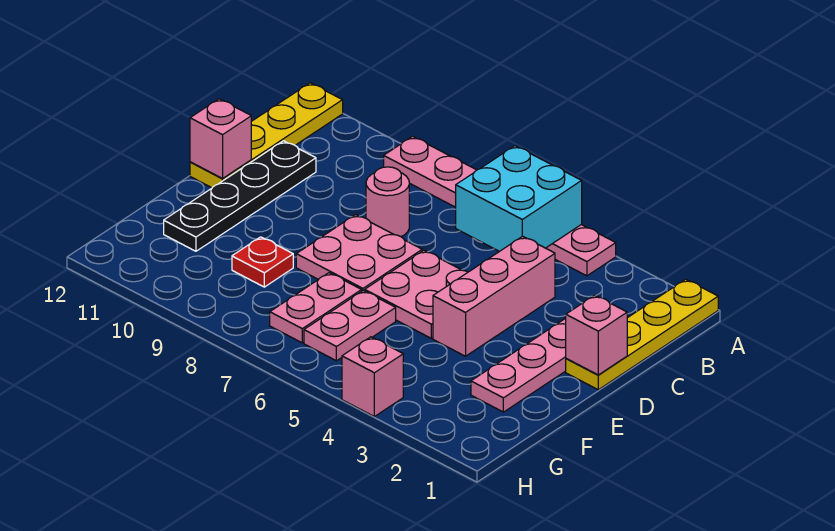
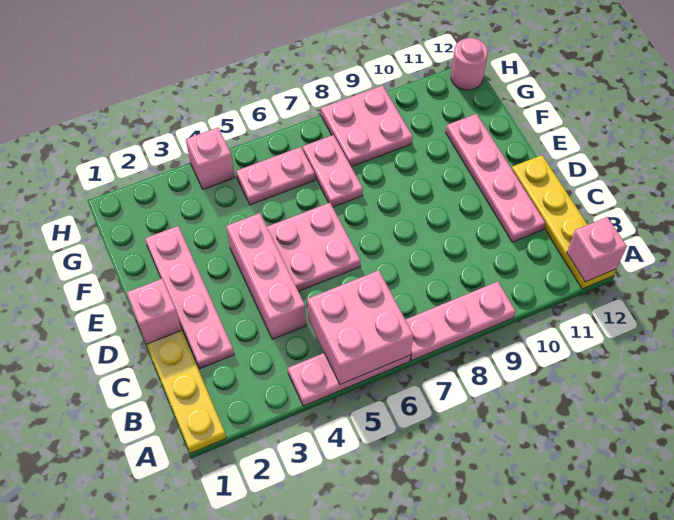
cyan brick A5:B6 level 2 -> pink brick A5:B6 level 2
pink round brick C8 level 1 -> pink round brick H12 level 1
black plate C11:F11 level 1 -> pink plate C11:F11 level 1
pink plate D7:E8 level 1 -> pink plate G8:H9 level 1
pink brick D12 level 2 -> pink brick A12 level 2
pink plate F6:G6 level 1 -> pink plate G5:G6 level 1
red plate F9 level 1 -> none

